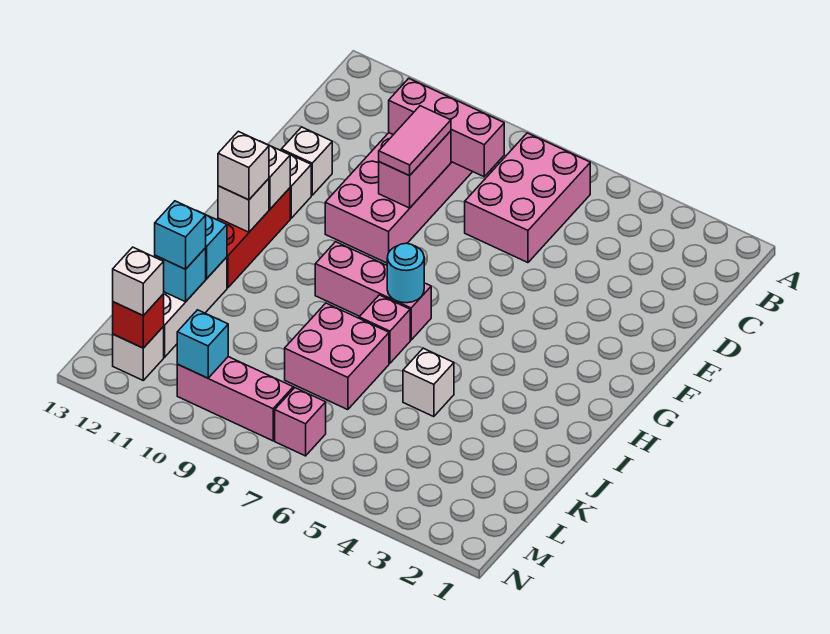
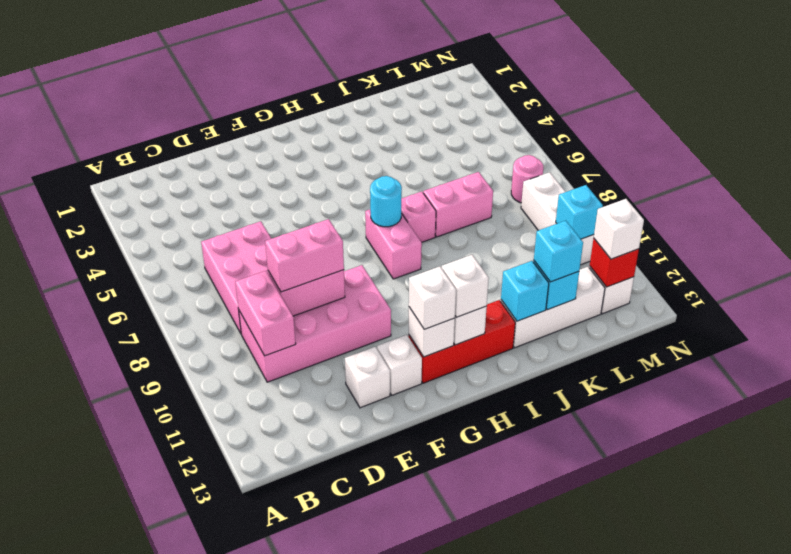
pink brick B6:D7 level 1 -> pink brick C6:D8 level 1
pink brick C8:C10 level 2 -> pink brick C9:C10 level 2
pink tile D9:E9 level 3 -> pink brick D9:E9 level 3
pink brick H7:H9 level 1 -> pink brick H7:H8 level 1
white brick J5 level 1 -> white brick G12 level 3
pink brick J7:K8 level 1 -> pink brick J7:K7 level 1
pink brick M7 level 1 -> pink round brick M7 level 1
pink brick M8:M10 level 1 -> white brick M8:M10 level 1

